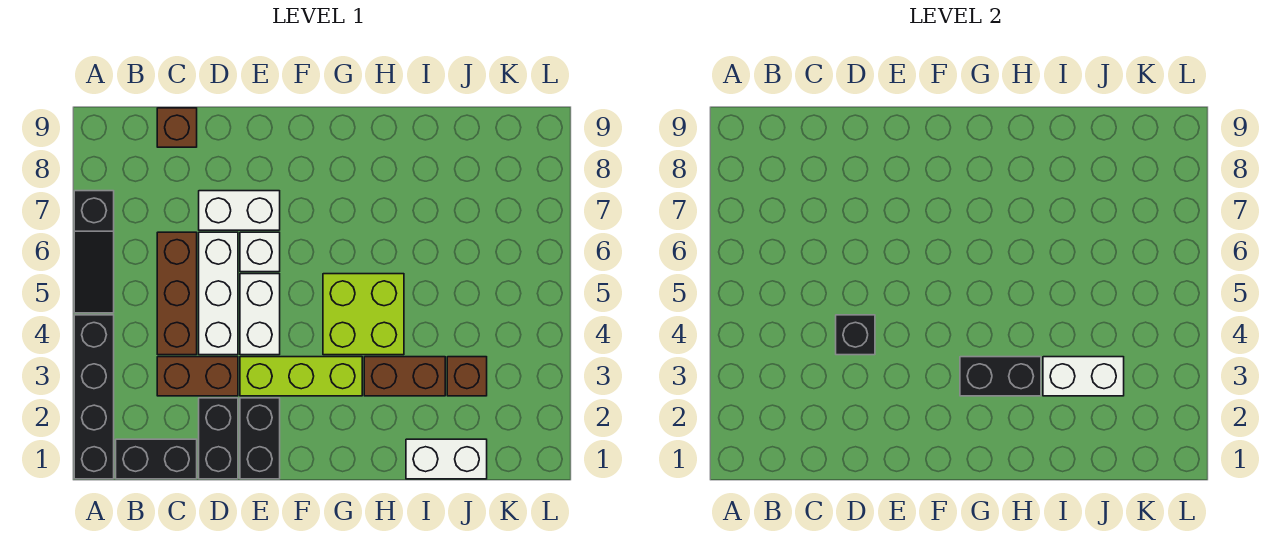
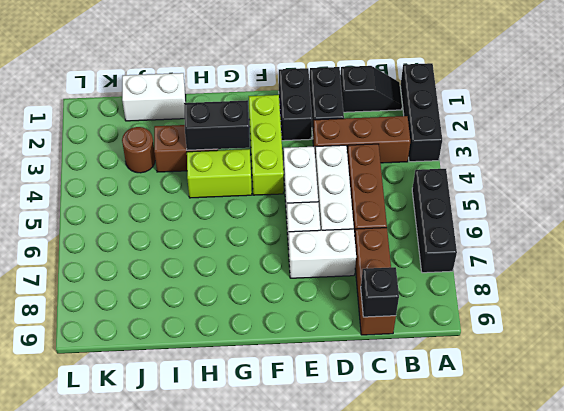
black brick A1:A4 level 1 -> black brick A1:A3 level 1
black slope A5:A7 level 1 top 7 -> black brick A5:A7 level 1
black brick B1:C1 level 1 -> black slope B1:C1 level 1 top C
brown brick C3:D3 level 1 -> brown brick B3:D3 level 1
brown brick C9 level 1 -> brown brick C7:C9 level 1
black brick D4 level 2 -> black brick C9 level 2
lime brick E3:G3 level 1 -> lime brick F2:F4 level 1
lime brick G4:H5 level 1 -> lime brick G4:H4 level 1
white brick I3:J3 level 2 -> none
brown brick J3 level 1 -> brown round brick J3 level 1

